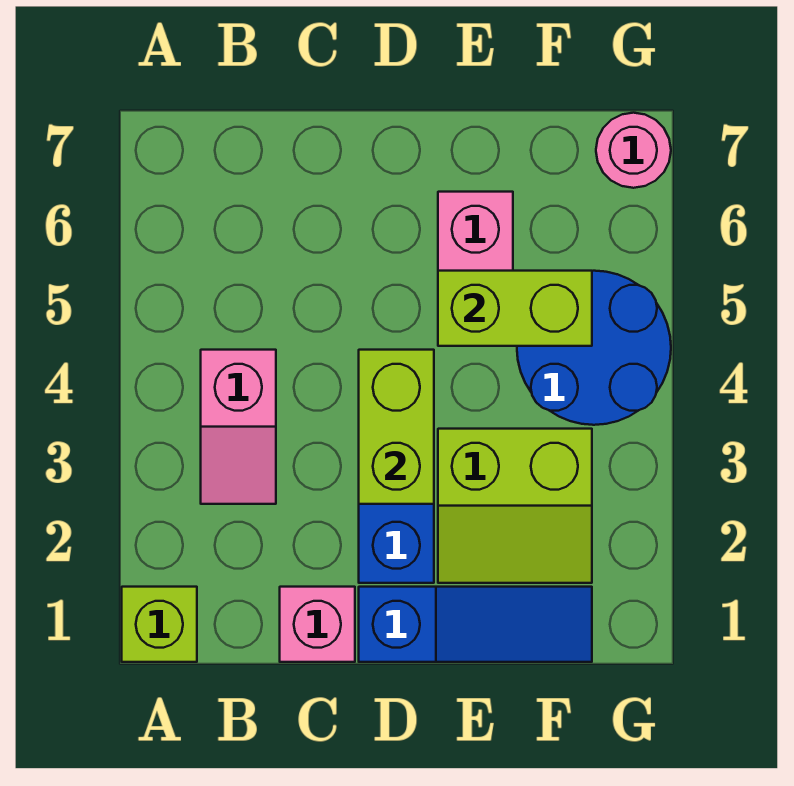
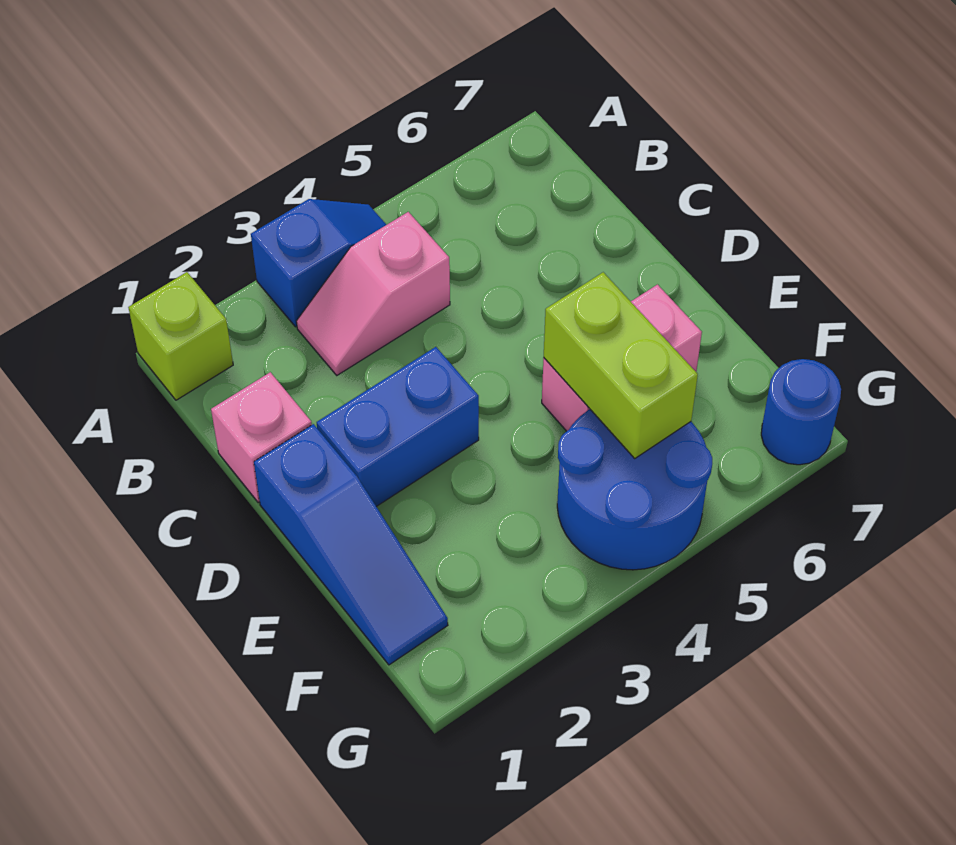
none -> blue slope A3:A4 level 1 top 3
lime brick D3:D4 level 2 -> none
lime slope E2:F3 level 1 top 3 -> none
pink round brick G7 level 1 -> blue round brick G7 level 1

